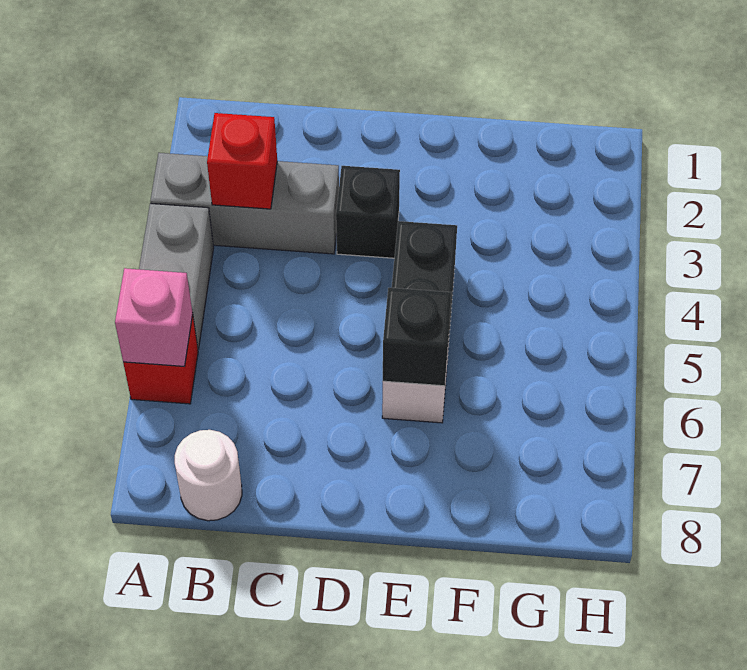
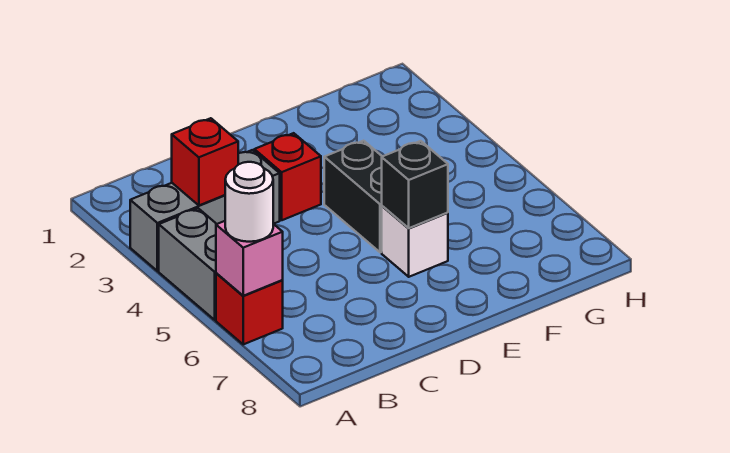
white round brick B8 level 1 -> white round brick A6 level 3
black brick D3 level 1 -> red brick D3 level 1

